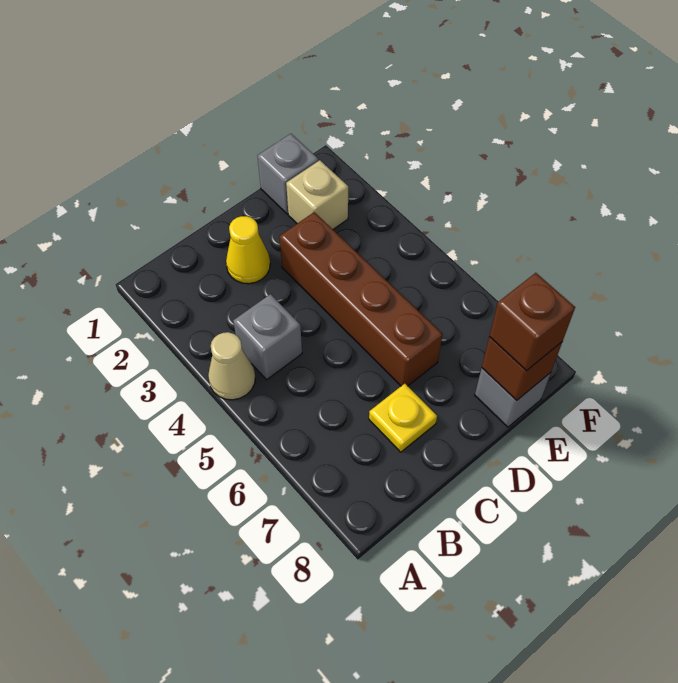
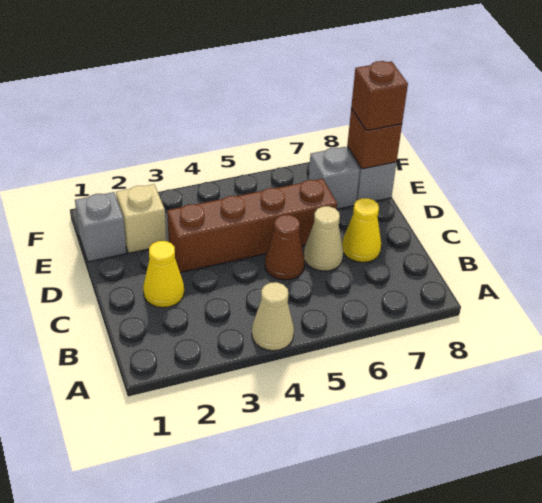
grey brick B4 level 1 -> grey brick E7 level 1
none -> brown cone C5 level 1
none -> tan cone C6 level 1
yellow plate C7 level 1 -> yellow cone C7 level 1

